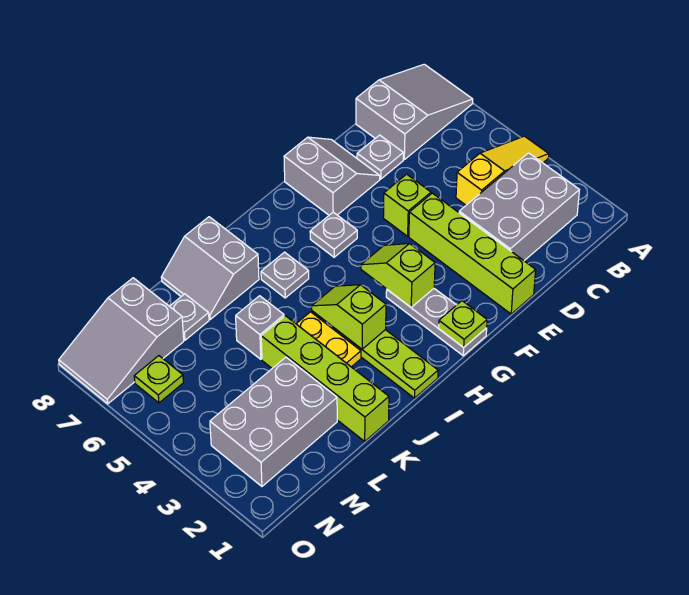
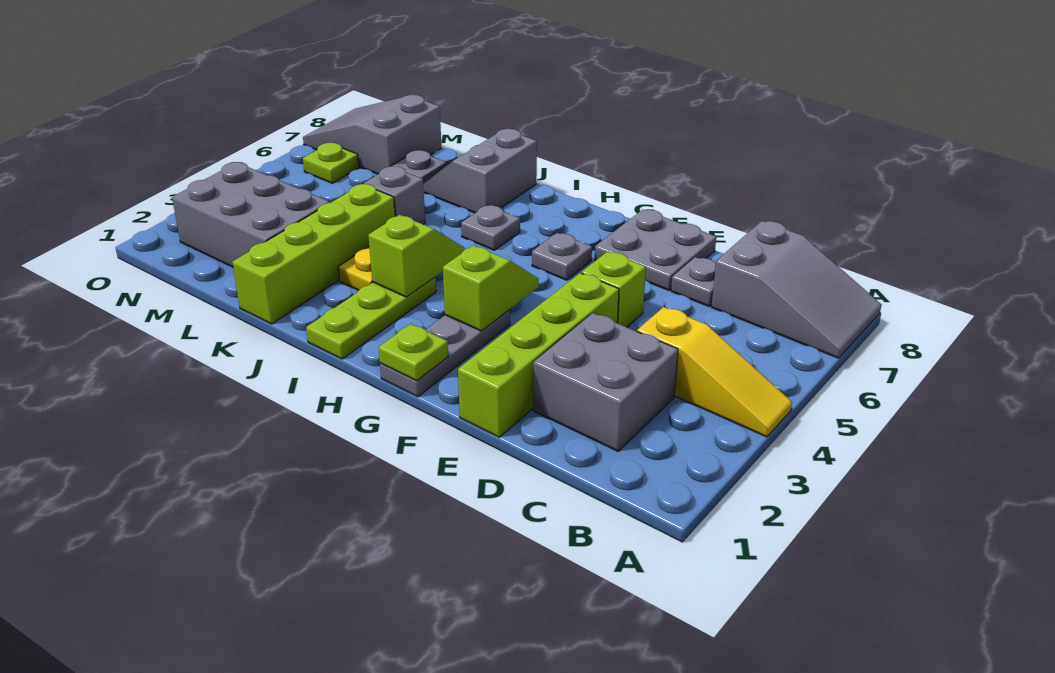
grey brick B2:D3 level 1 -> grey brick C2:D3 level 1
grey slope E7:F8 level 1 top F -> grey plate E7:F8 level 1

